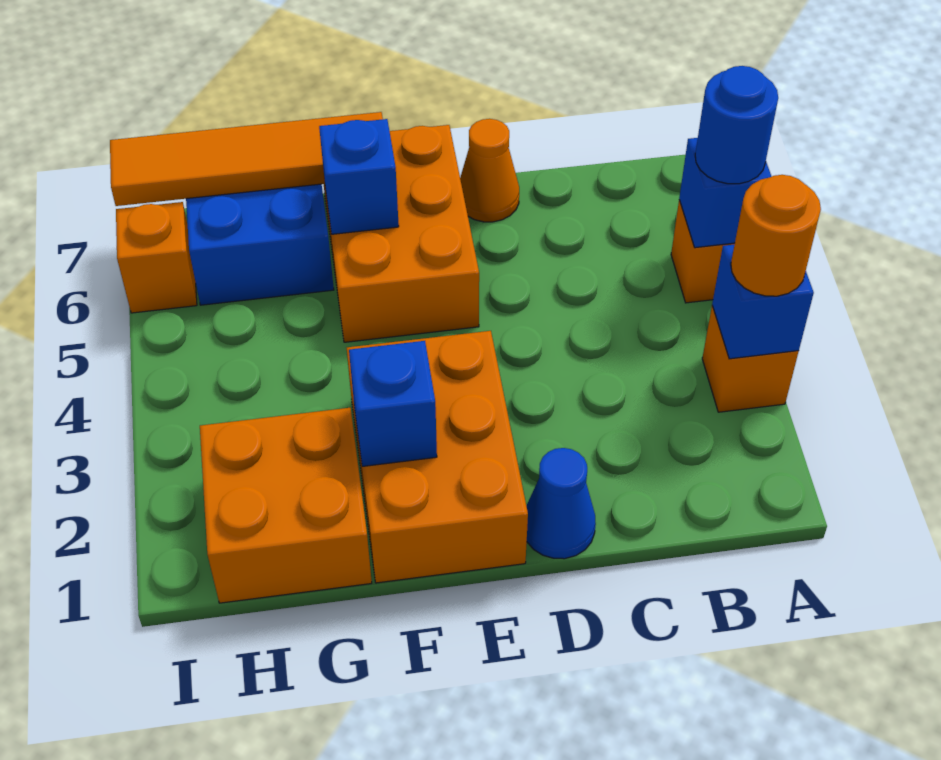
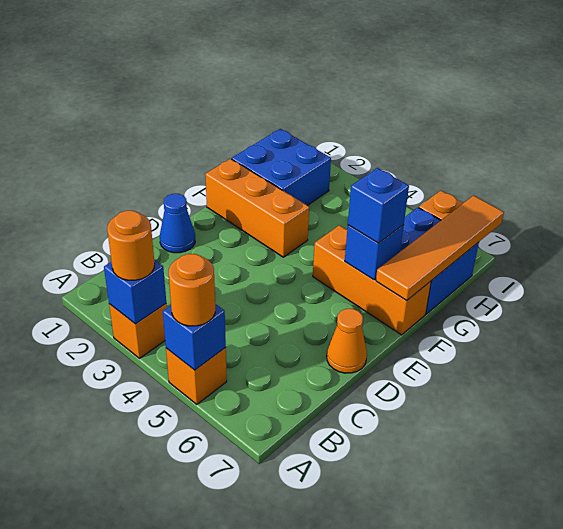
blue round brick A5 level 3 -> orange round brick A5 level 3
orange brick E1:F3 level 1 -> orange brick F1:F3 level 1
orange brick E5:F7 level 1 -> orange brick F5:F7 level 1
blue brick F2 level 2 -> blue brick F6 level 3
orange brick G1:H2 level 1 -> blue brick G1:H2 level 1

